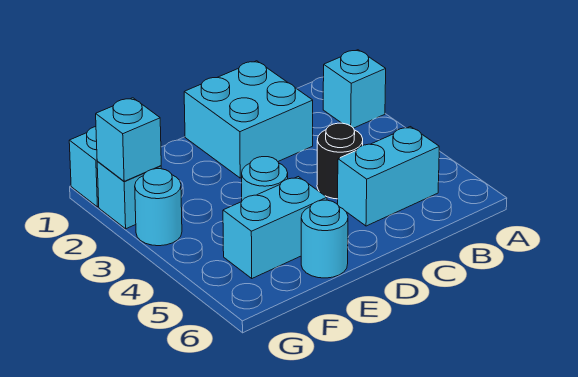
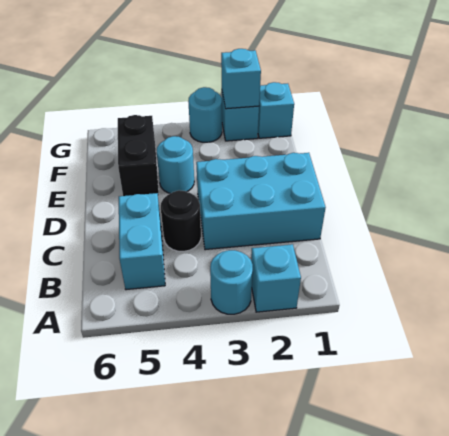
cyan brick C1:D2 level 1 -> cyan brick C1:D3 level 1
cyan brick E5:F5 level 1 -> black brick E5:F5 level 1
cyan round brick E6 level 1 -> cyan round brick A3 level 1

